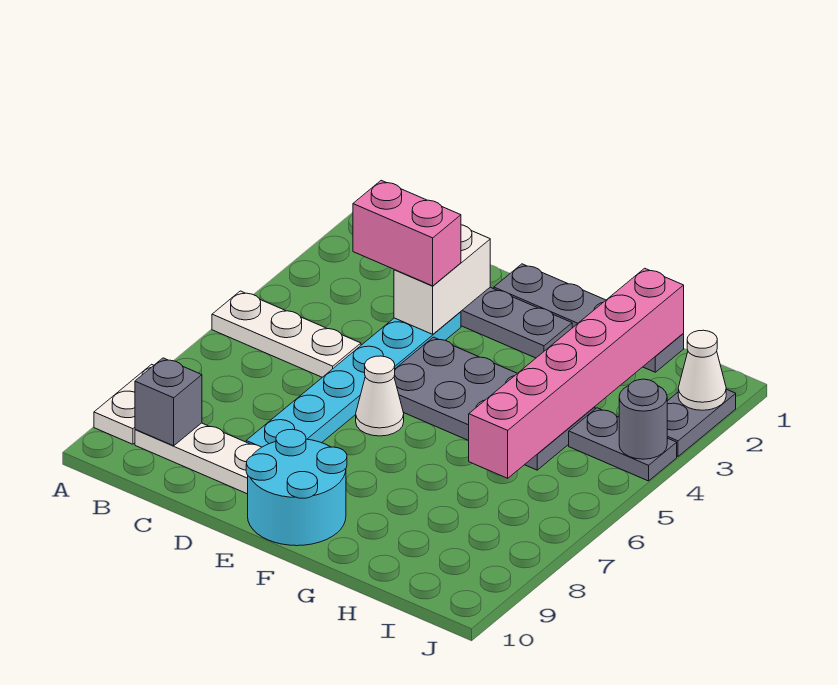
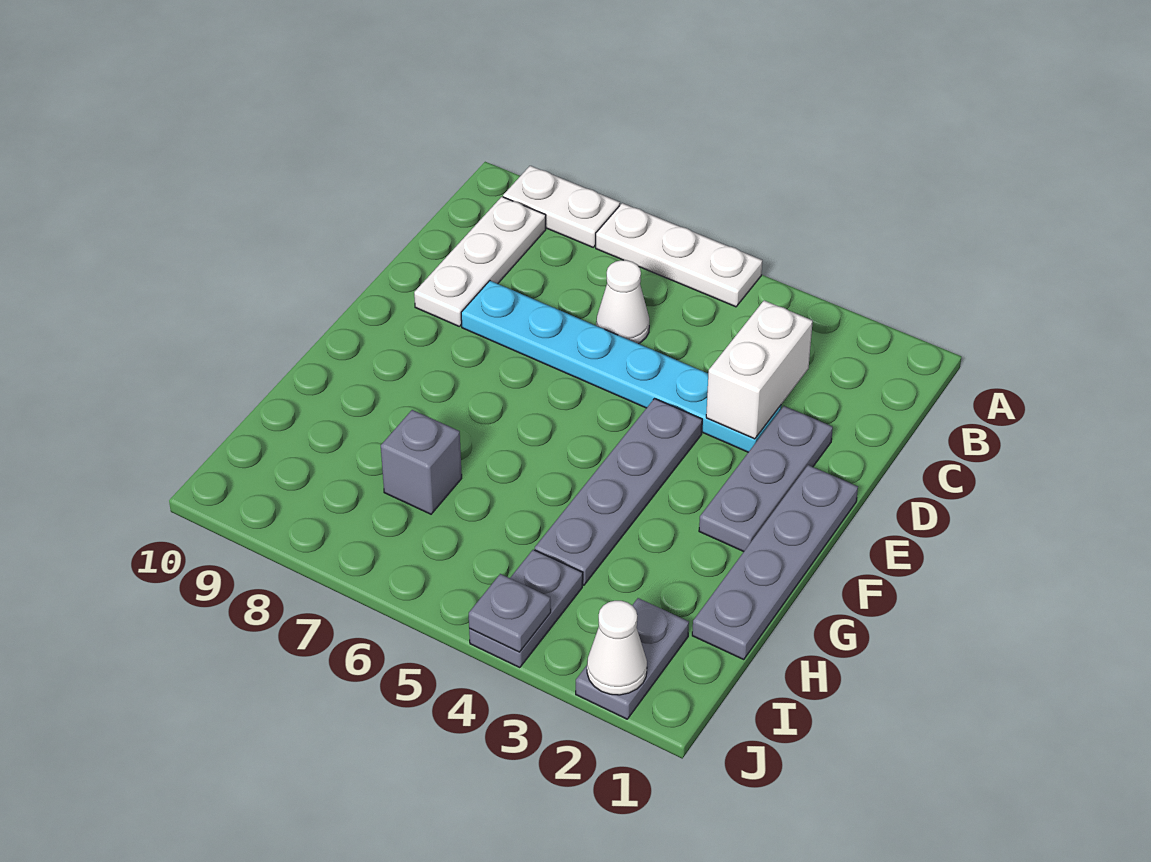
white plate A5:C5 level 1 -> white plate A5:A7 level 1
grey brick B9 level 2 -> grey brick H7 level 1
pink brick C3:D3 level 3 -> none
white brick D2:D3 level 2 -> white brick C3:D3 level 2
grey plate E4:H5 level 1 -> grey plate E4:H4 level 1
white cone E6 level 1 -> white cone C6 level 1
cyan round brick E9:F10 level 1 -> none
pink brick H1:H6 level 2 -> none
grey plate J2:J3 level 1 -> grey plate I2:J2 level 1
grey round brick J4 level 2 -> grey plate J4 level 2

